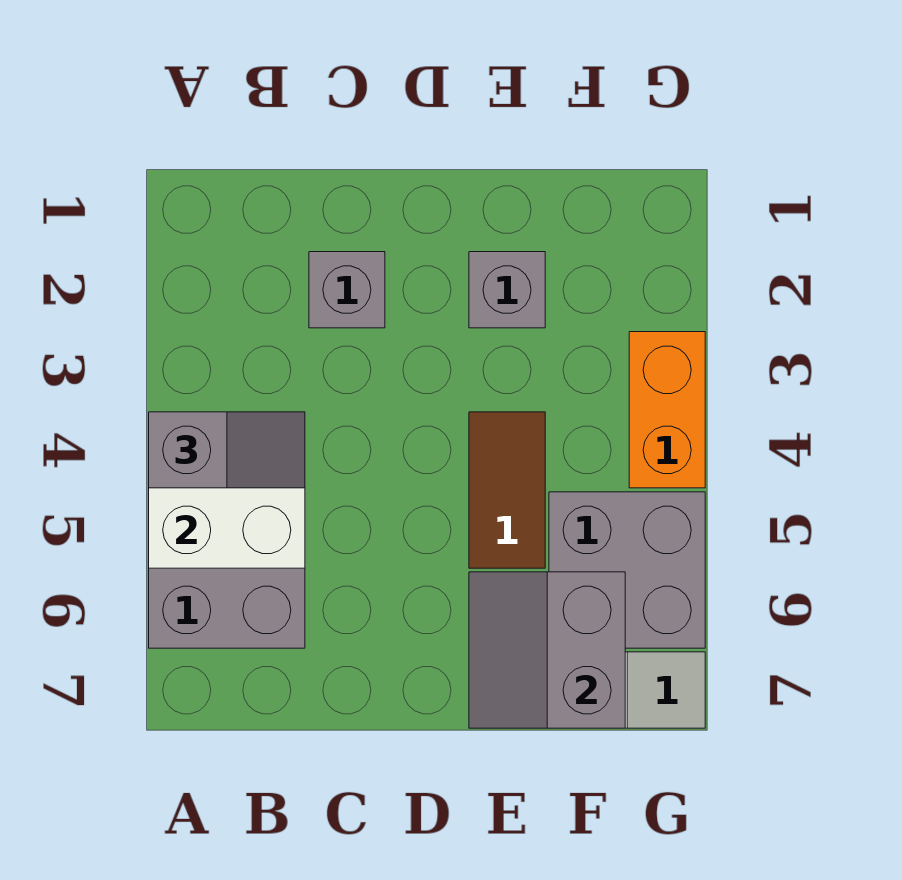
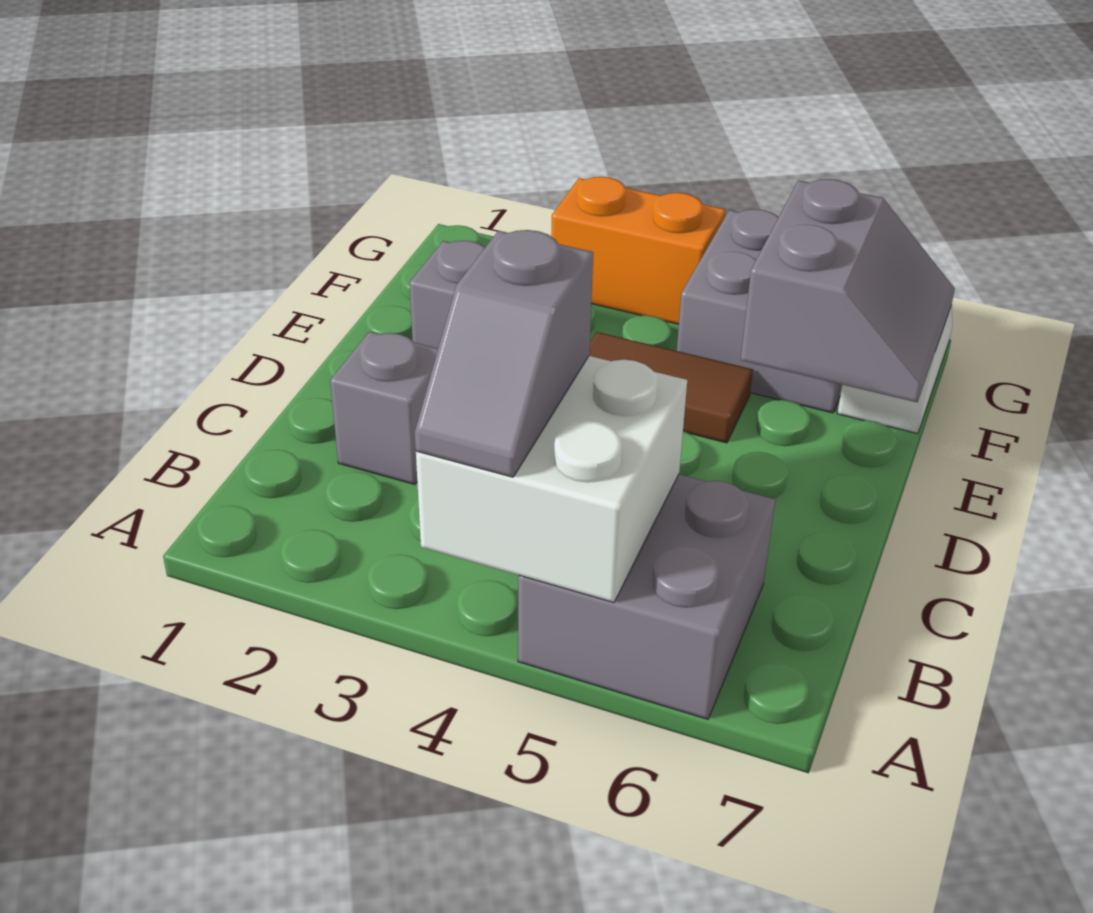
grey slope A4:B4 level 3 top A -> grey slope A4:B4 level 3 top B
grey slope E6:F7 level 2 top F -> grey slope E6:F7 level 2 top 6

